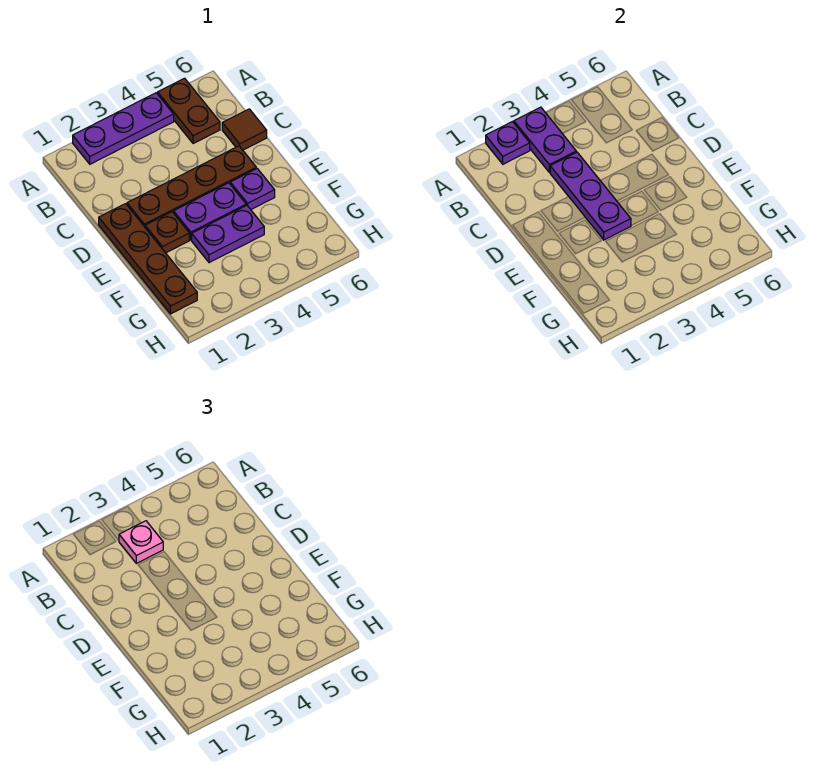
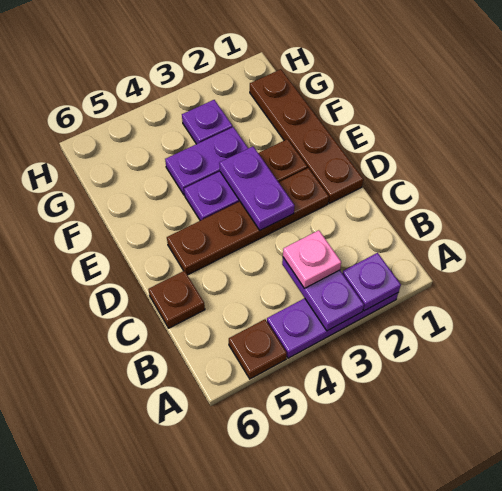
brown plate A5:B5 level 1 -> brown plate A5 level 1
purple plate C3:E3 level 2 -> purple plate D3:E3 level 2
brown tile C6 level 1 -> brown plate C6 level 1
purple plate E5 level 1 -> purple plate G3 level 1

